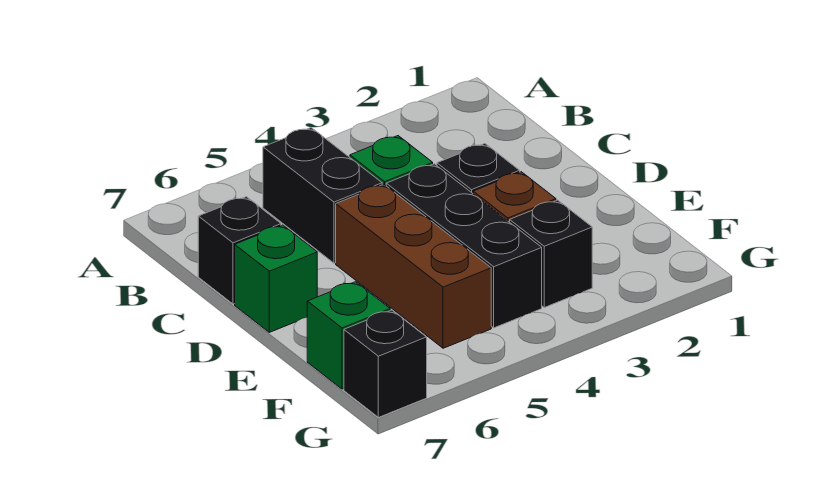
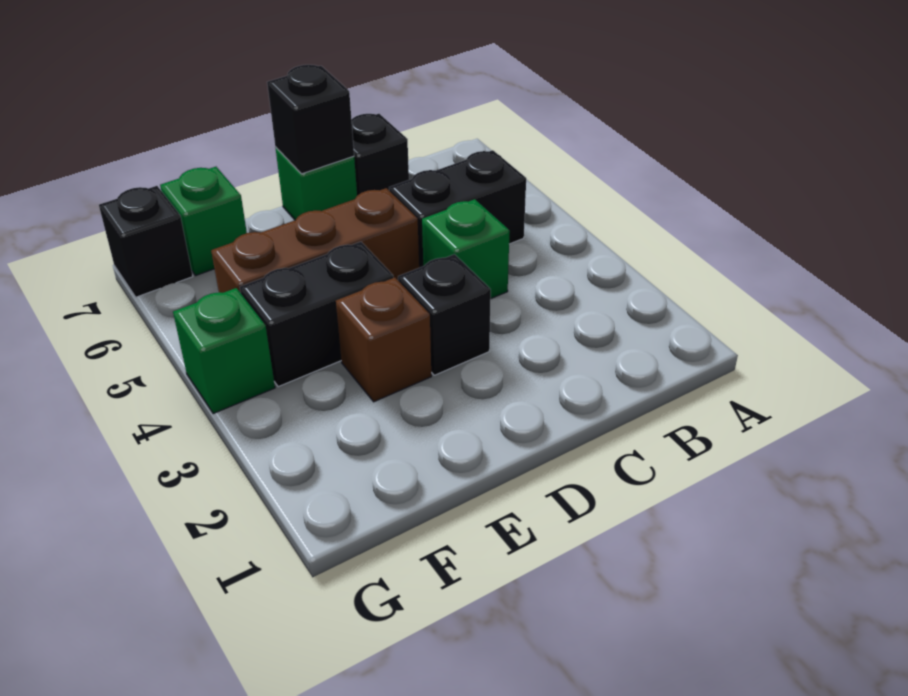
black brick D4:F4 level 1 -> black brick E4:F4 level 1
black brick F3 level 1 -> black brick D7 level 2
none -> green brick G4 level 1

